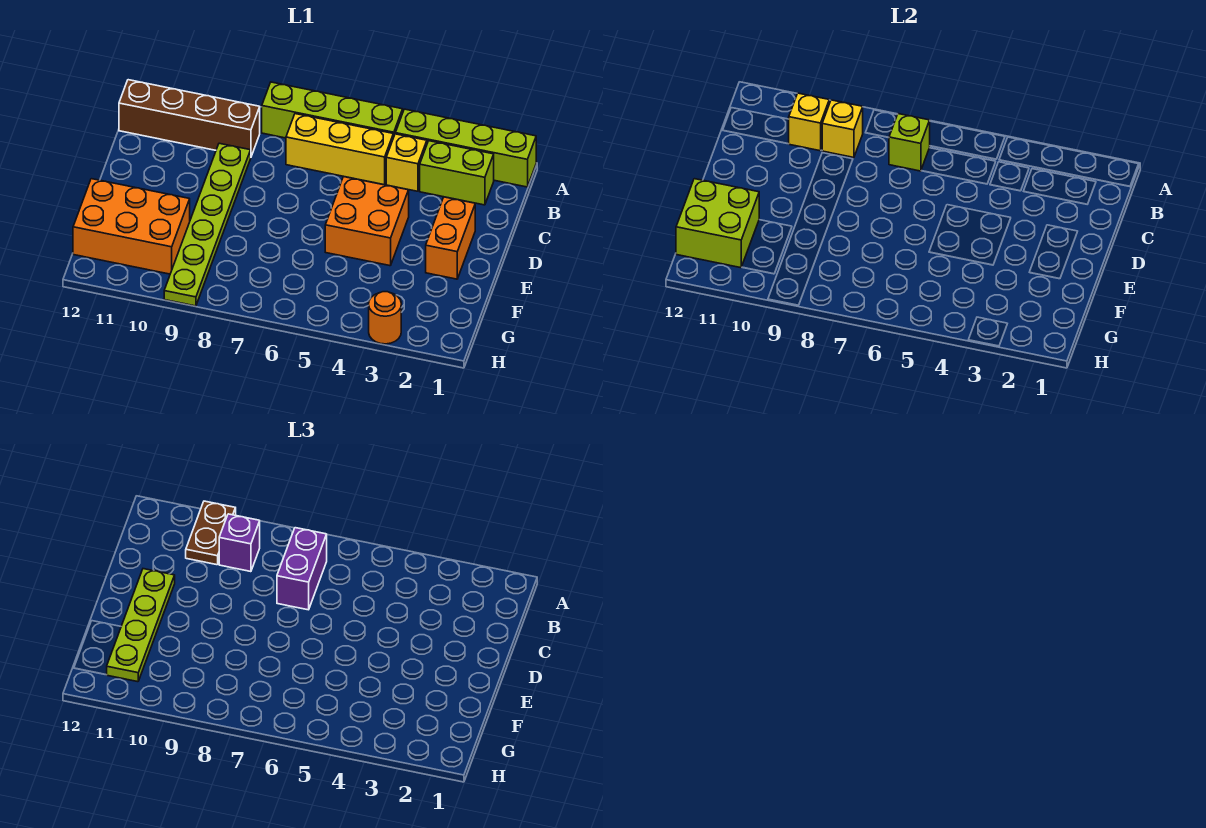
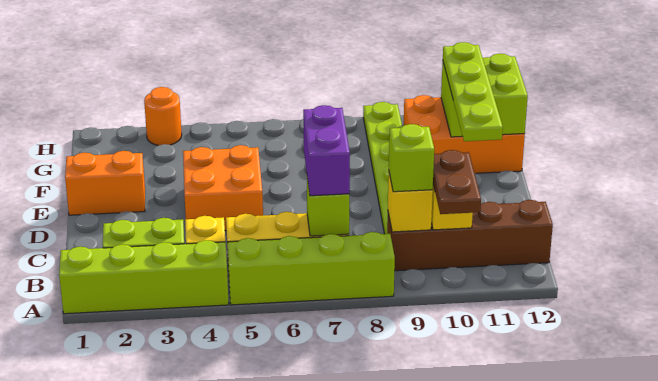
purple brick B9 level 3 -> lime brick B9 level 3
orange brick D2:E2 level 1 -> orange brick E1:E2 level 1

